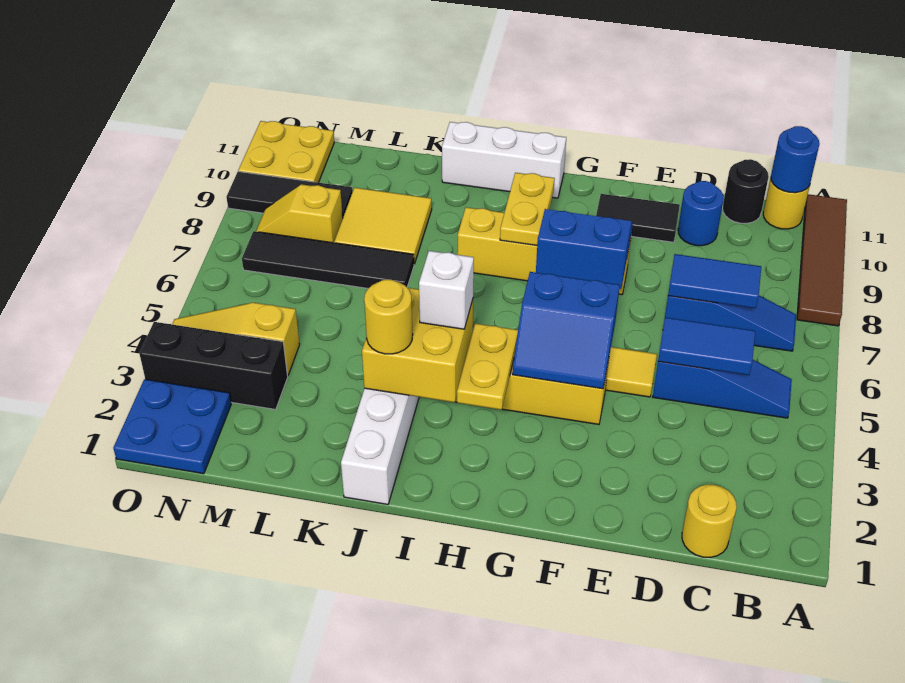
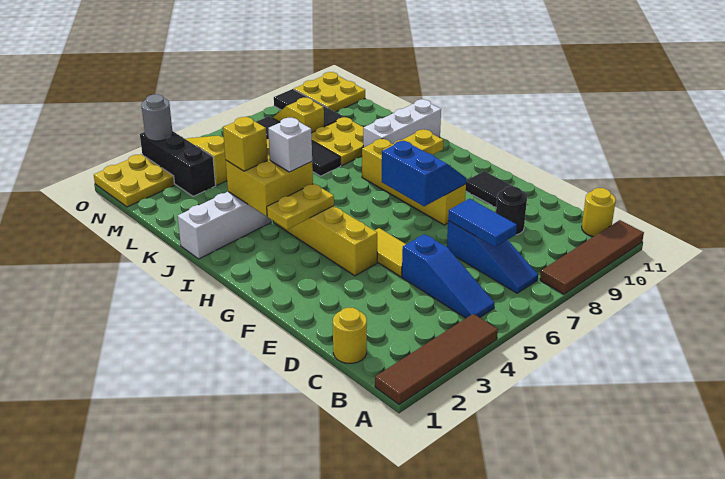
none -> brown tile A1:A4 level 1
blue round brick B11 level 2 -> none
blue tile C5:D5 level 2 -> none
black round brick C11 level 1 -> black round brick D9 level 1
blue round brick D10 level 1 -> none
blue slope F4:G5 level 2 top 5 -> none
white brick H11:J11 level 1 -> white brick J9:J11 level 1
yellow round brick J3 level 3 -> yellow brick J3 level 3
yellow tile K8:L9 level 1 -> yellow plate K8:L9 level 1
blue plate N1:O2 level 1 -> yellow plate N1:O2 level 1
none -> grey round brick O3 level 2

